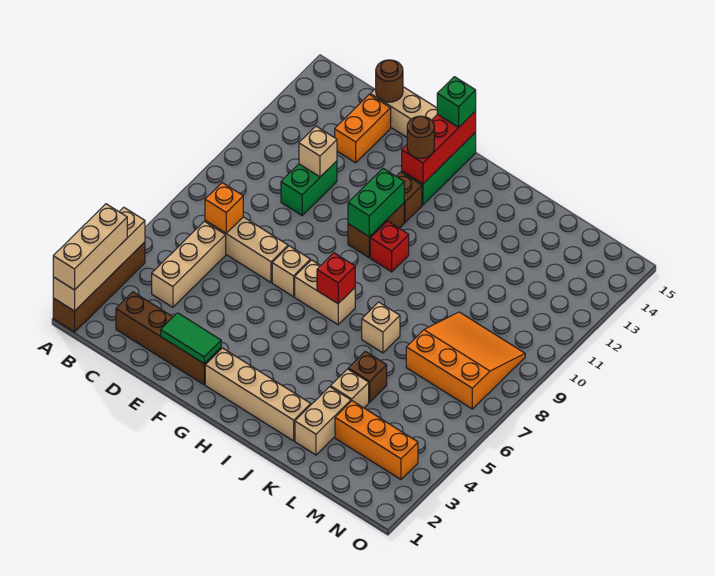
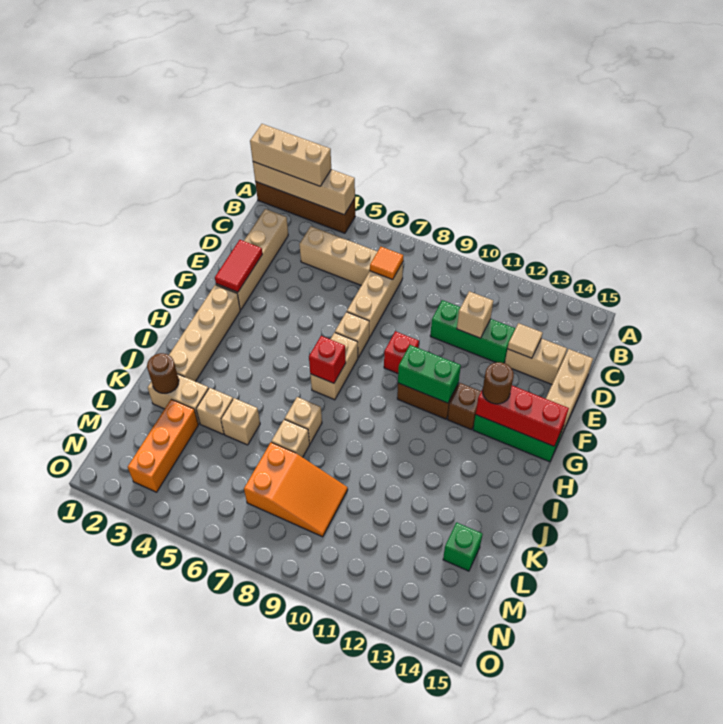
brown brick C2:F2 level 1 -> tan brick C2:F2 level 1
orange brick C7 level 2 -> orange tile C7 level 2
green brick D10:D11 level 1 -> green brick D10:D12 level 1
orange brick D13:D14 level 1 -> tan brick D13:D14 level 1
none -> tan tile D13 level 2
brown round brick D15 level 2 -> brown round brick K2 level 2
green tile E2:F2 level 2 -> red tile E2:F2 level 2
green brick G15 level 3 -> green brick L14 level 1
red brick H10 level 1 -> red brick F9 level 1
brown brick K5 level 1 -> tan brick K5 level 1
none -> tan brick K7 level 1
orange slope L7:N9 level 1 top 7 -> orange slope L7:M9 level 1 top 7

